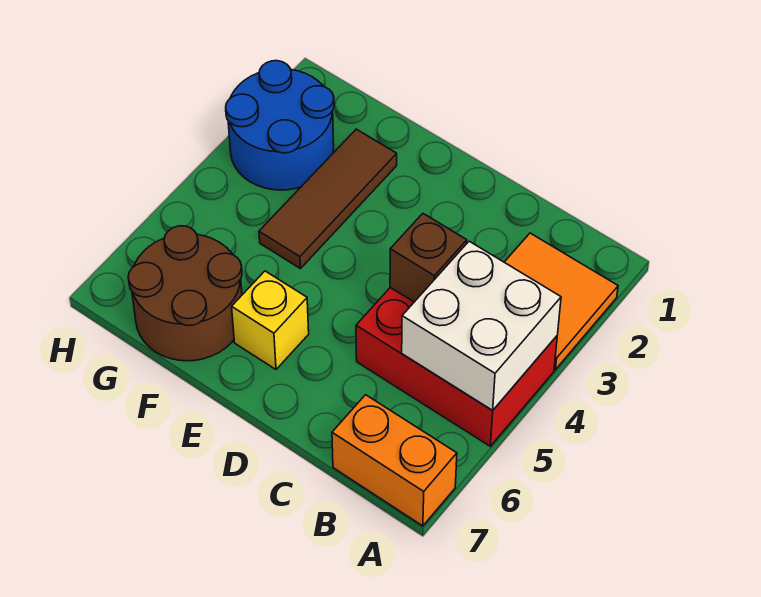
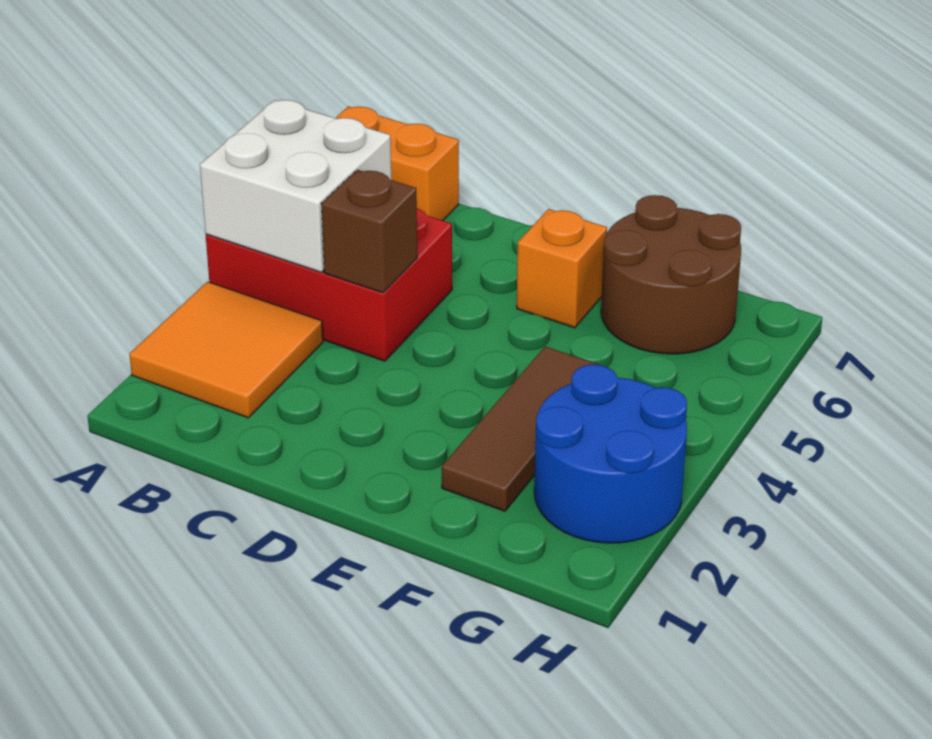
yellow brick E6 level 1 -> orange brick E6 level 1

